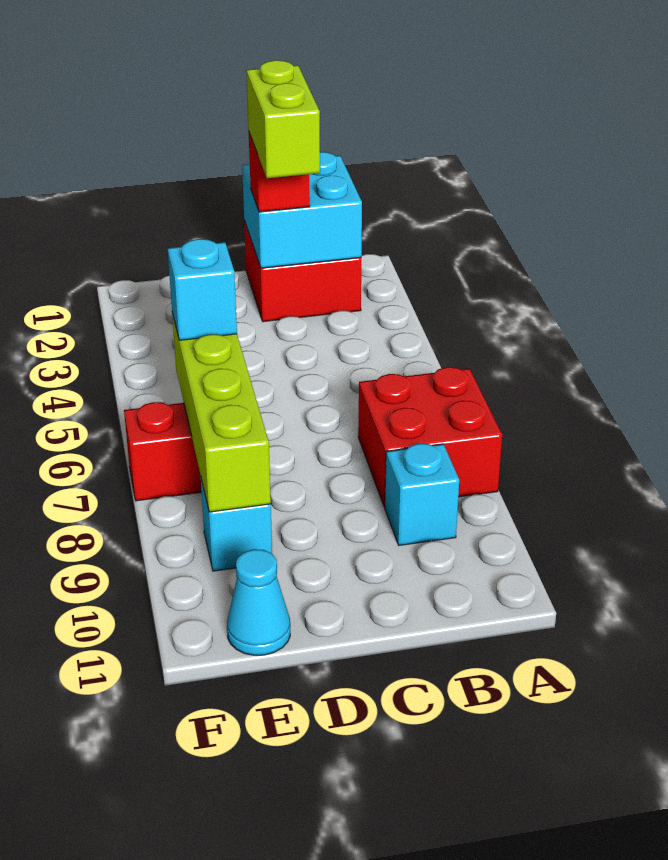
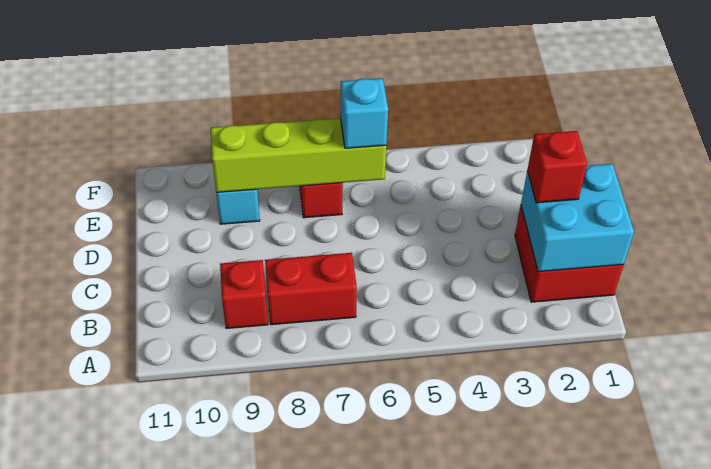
red brick A7:B8 level 1 -> red brick B7:B8 level 1
cyan brick B9 level 1 -> red brick B9 level 1
lime brick C2:C3 level 4 -> none
cyan cone E11 level 1 -> none

